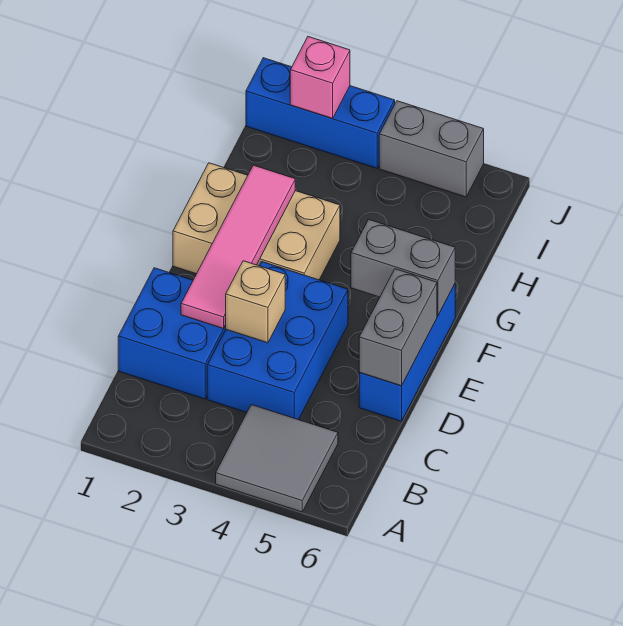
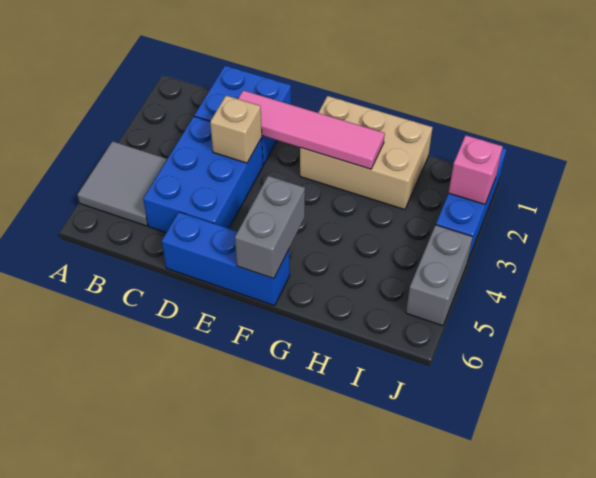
blue brick C3:E4 level 1 -> blue brick C3:D5 level 1
grey brick D6:E6 level 2 -> none
tan brick F1:G3 level 1 -> tan brick F1:H2 level 1

